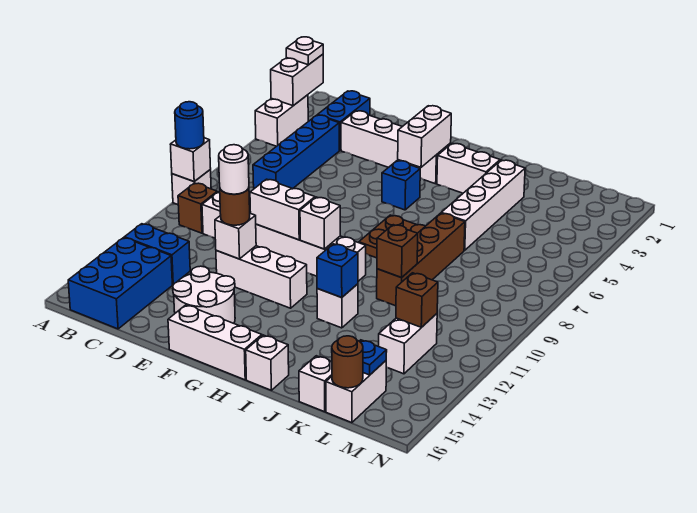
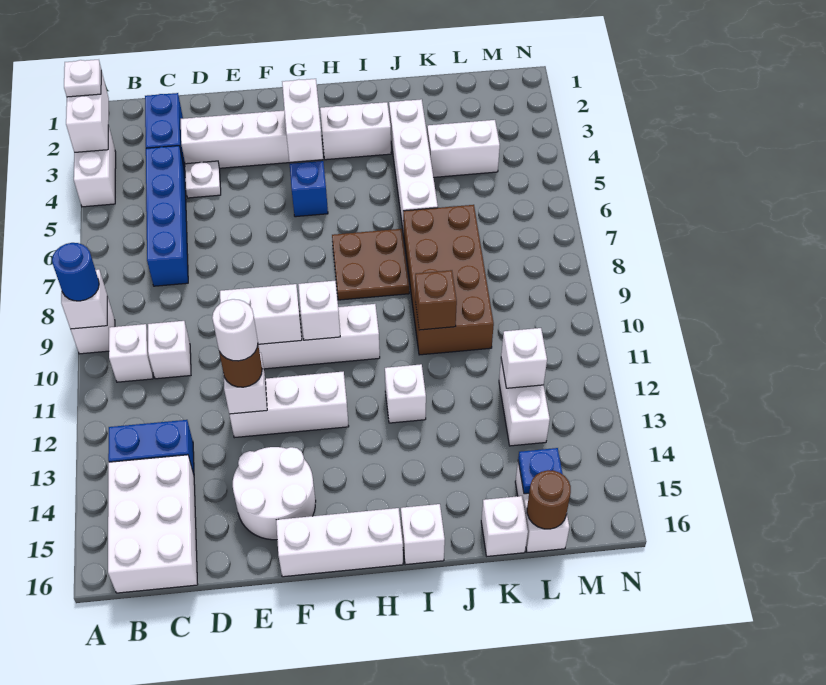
brown brick B10 level 1 -> white brick B10 level 1
blue brick B14:C16 level 1 -> white brick B14:C16 level 1
none -> white plate D4 level 1
blue brick I12 level 2 -> none
brown brick J7:J10 level 1 -> brown brick J7:K10 level 1
none -> white brick K4:L4 level 1
brown brick L12 level 2 -> white brick L12 level 2

